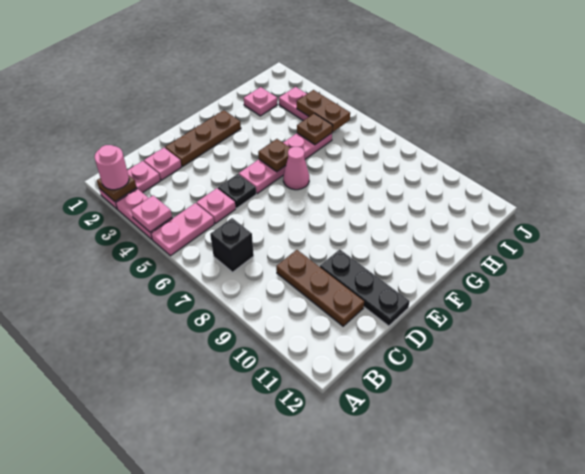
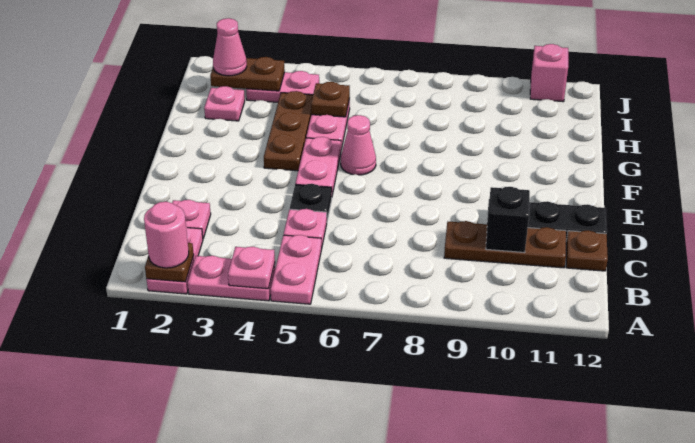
black brick B7 level 1 -> black brick C10 level 2
brown plate D2:F2 level 1 -> brown plate F4:H4 level 1
brown plate F5 level 2 -> brown plate C12 level 1
none -> pink cone I2 level 3
brown plate I4:I5 level 2 -> brown plate I2:I3 level 2
none -> pink brick J11 level 1

